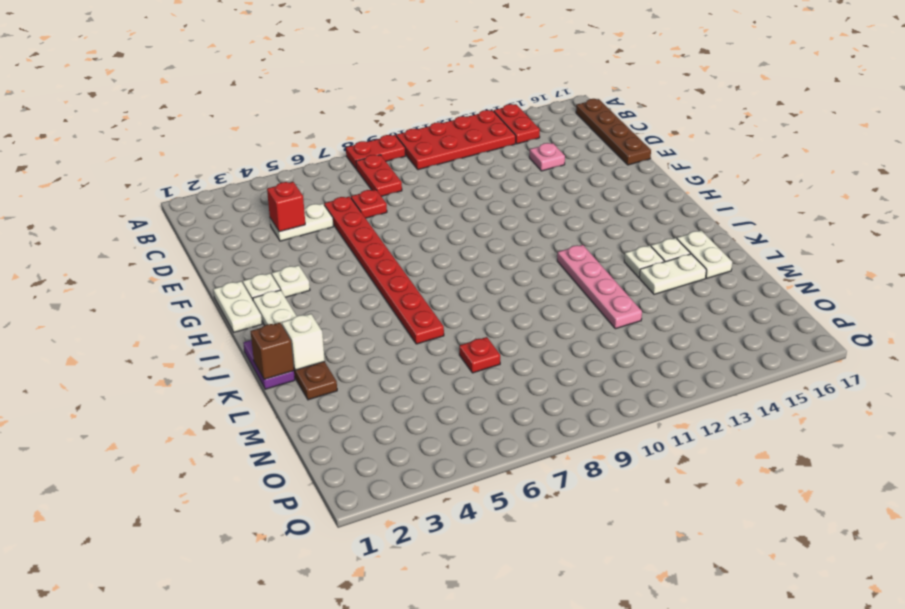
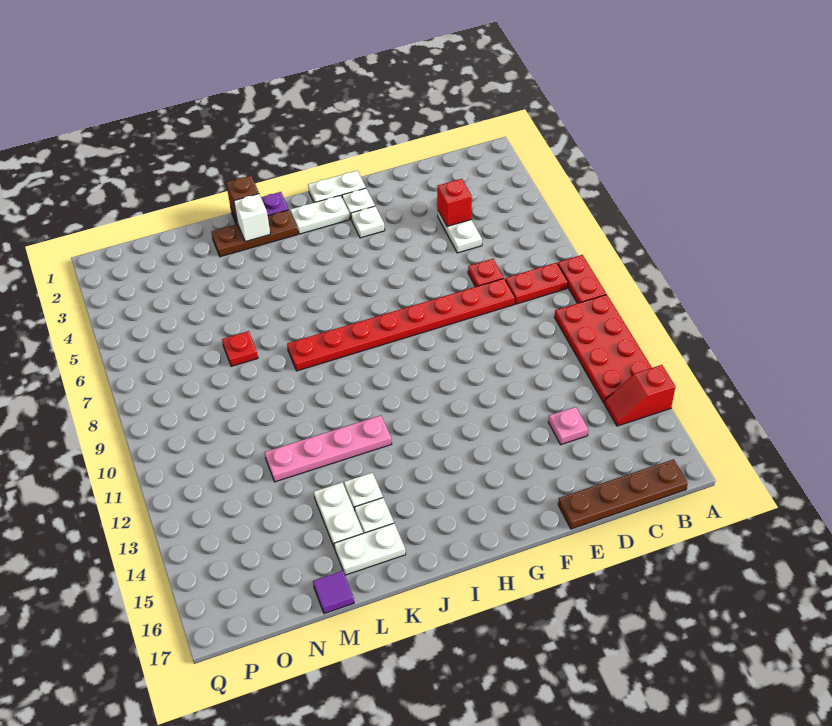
red plate A14:B14 level 1 -> red slope A14:B14 level 1 top A
red plate D6:K6 level 1 -> red plate D8:K8 level 1
none -> purple tile M17 level 1

